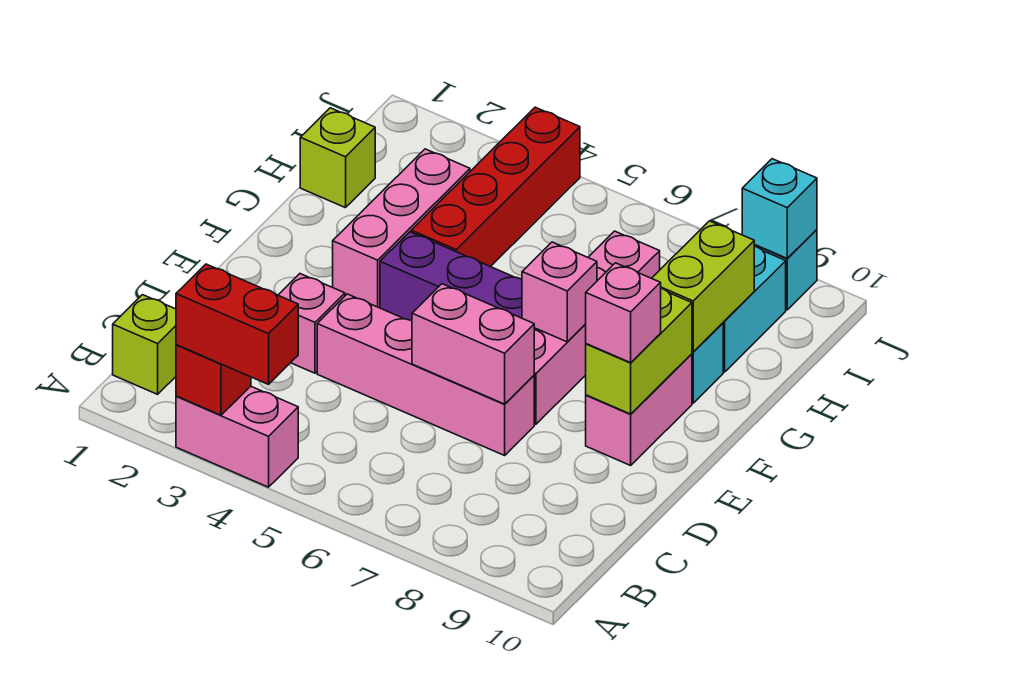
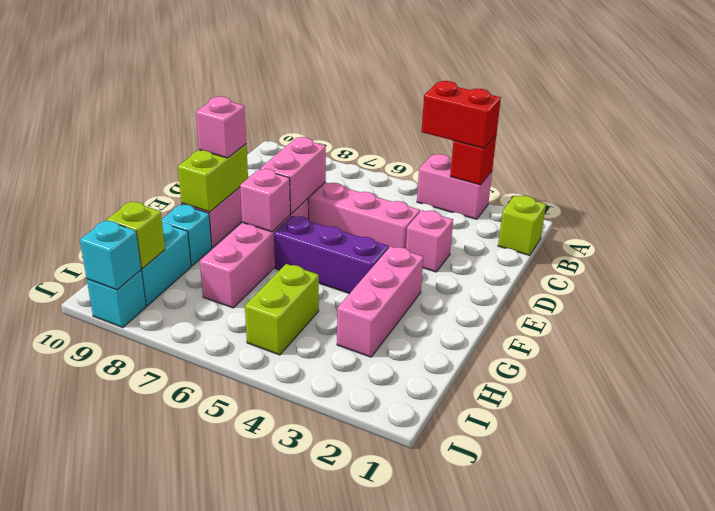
pink brick D6:D7 level 2 -> pink brick D7:E7 level 2
red brick G4:J4 level 1 -> none
lime brick G9:H9 level 2 -> lime brick H5:I5 level 1
lime brick H1 level 1 -> lime brick I9 level 2

